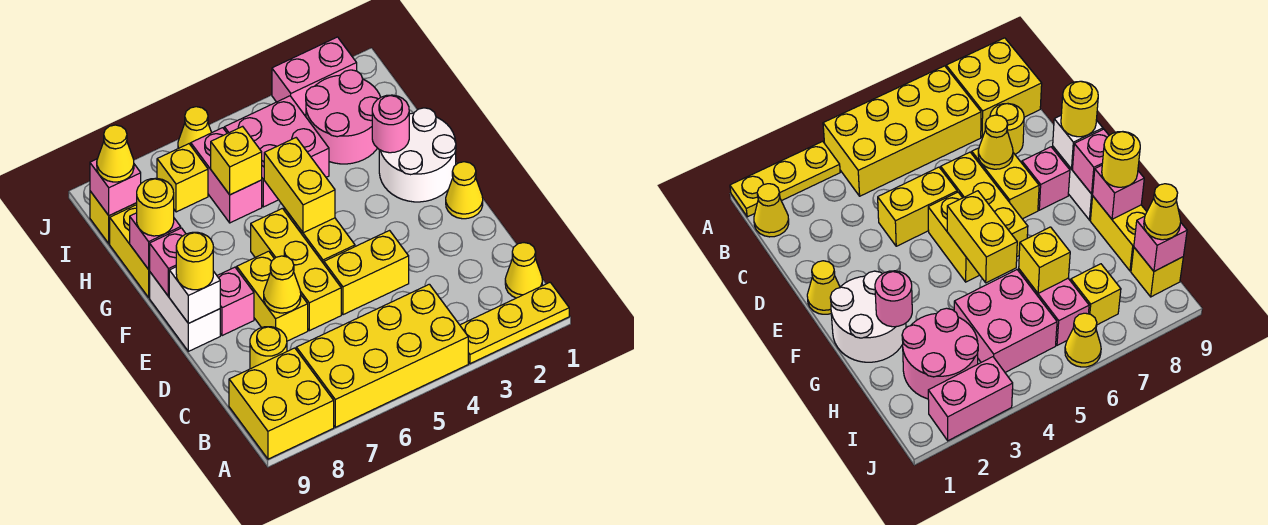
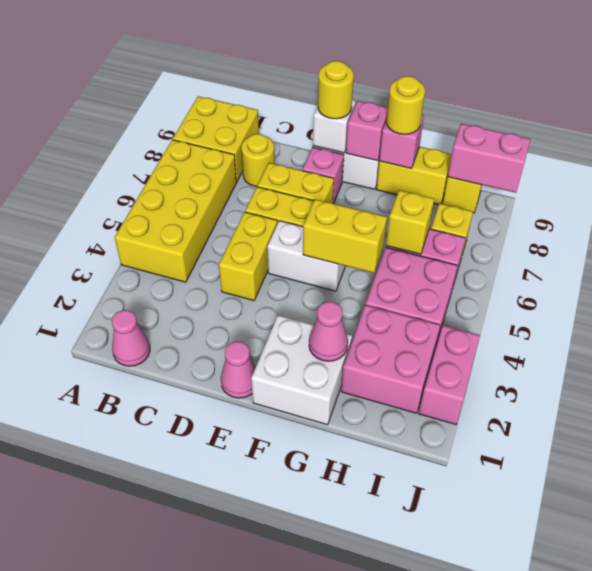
yellow plate A1:A3 level 1 -> none
yellow cone B1 level 1 -> pink cone B1 level 1
yellow cone D7 level 2 -> none
yellow cone E1 level 1 -> pink cone E1 level 1
yellow brick E5:F5 level 1 -> white brick E5:F5 level 1
white round brick F1:G2 level 1 -> white brick F1:G2 level 1
pink round brick G2 level 2 -> pink cone G2 level 2
pink round brick H2:I3 level 1 -> pink brick H2:I3 level 1
pink brick I9 level 2 -> pink brick I9:J9 level 2
yellow cone I9 level 3 -> none
yellow cone J6 level 1 -> none

